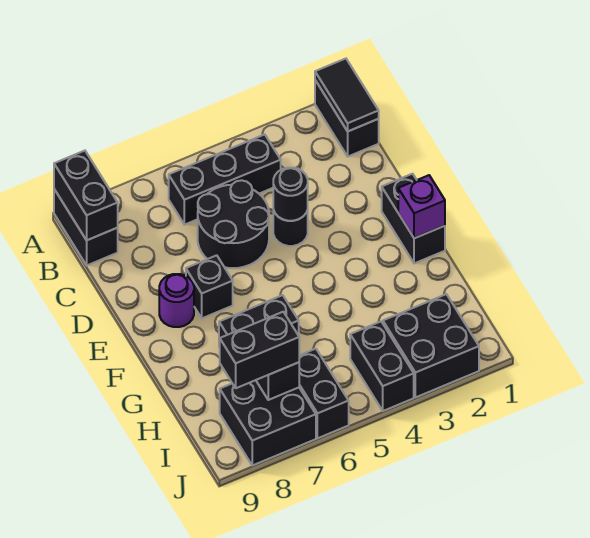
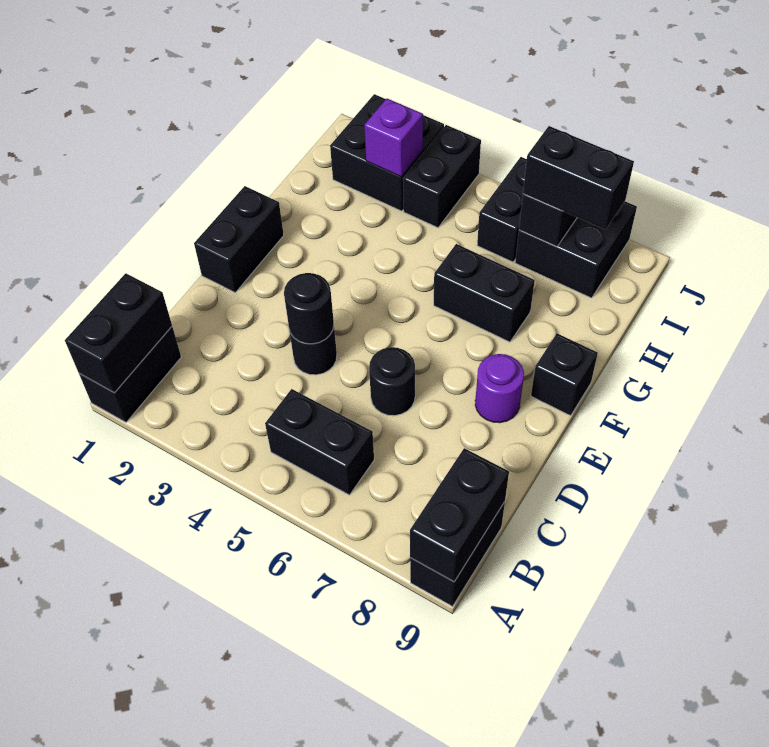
black tile A1:B1 level 2 -> black brick A1:B1 level 2
black brick B4:B6 level 1 -> black brick B5:B6 level 1
black round brick C5:D6 level 1 -> black round brick D6 level 1
black brick E7 level 1 -> black brick F9 level 1
purple brick F1 level 2 -> purple brick I3 level 2

